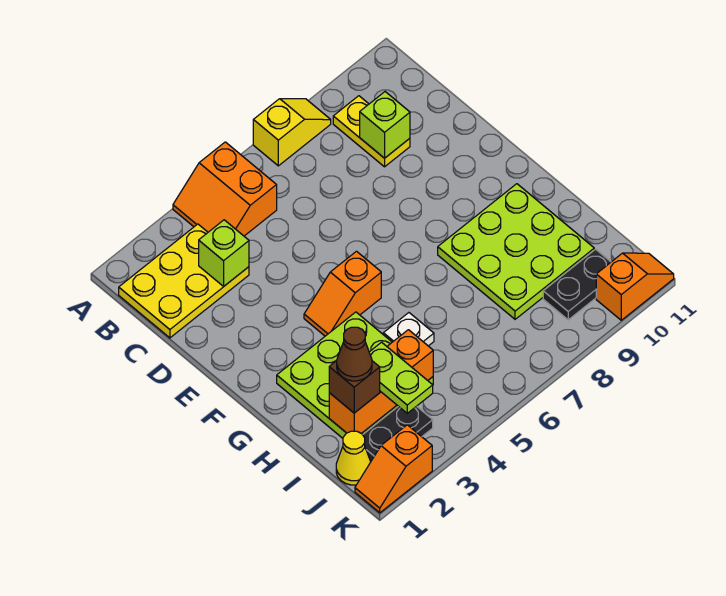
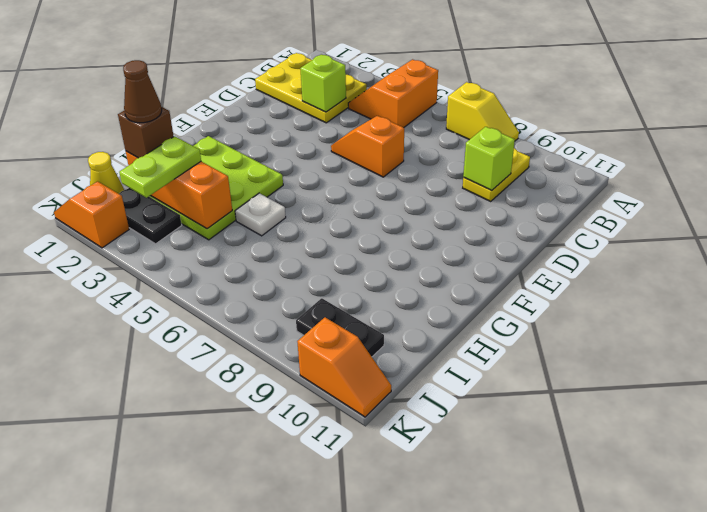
orange slope F4:F5 level 1 top 5 -> orange slope D5:D6 level 1 top 6
lime plate G8:I10 level 1 -> none

